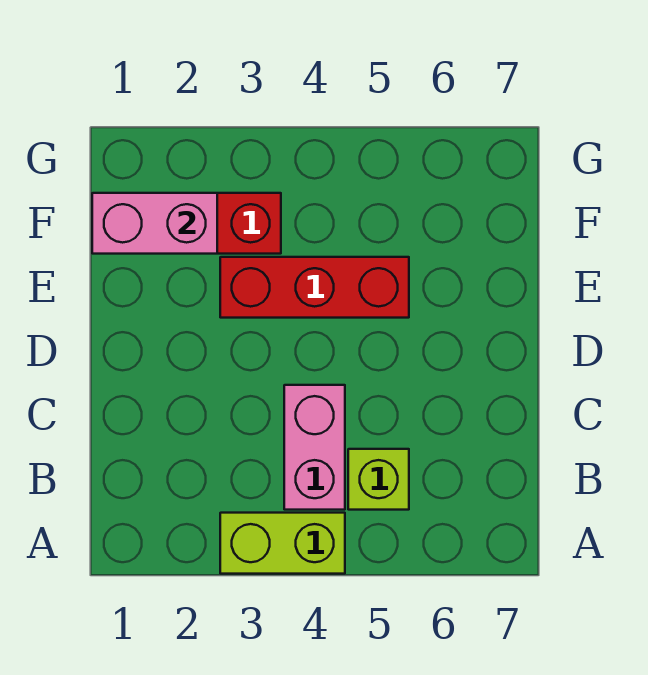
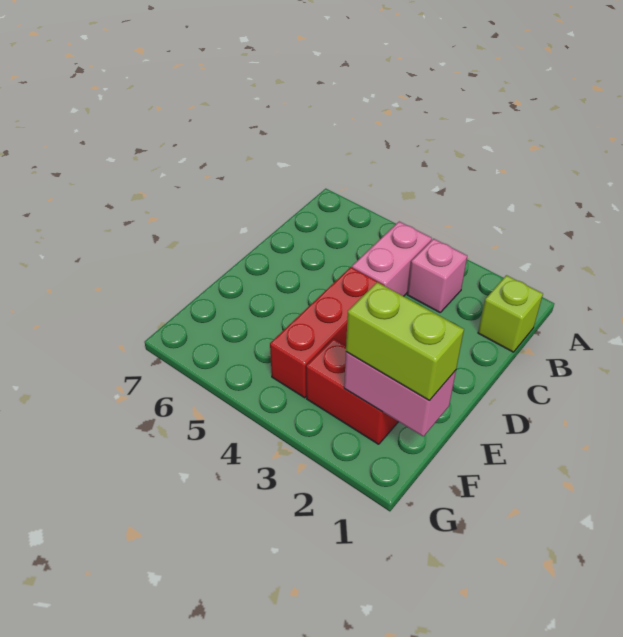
lime brick A3:A4 level 1 -> lime brick F1:F2 level 3
none -> pink brick B3 level 1
lime brick B5 level 1 -> lime brick B1 level 1
red brick E3:E5 level 1 -> red brick D4:F4 level 1

